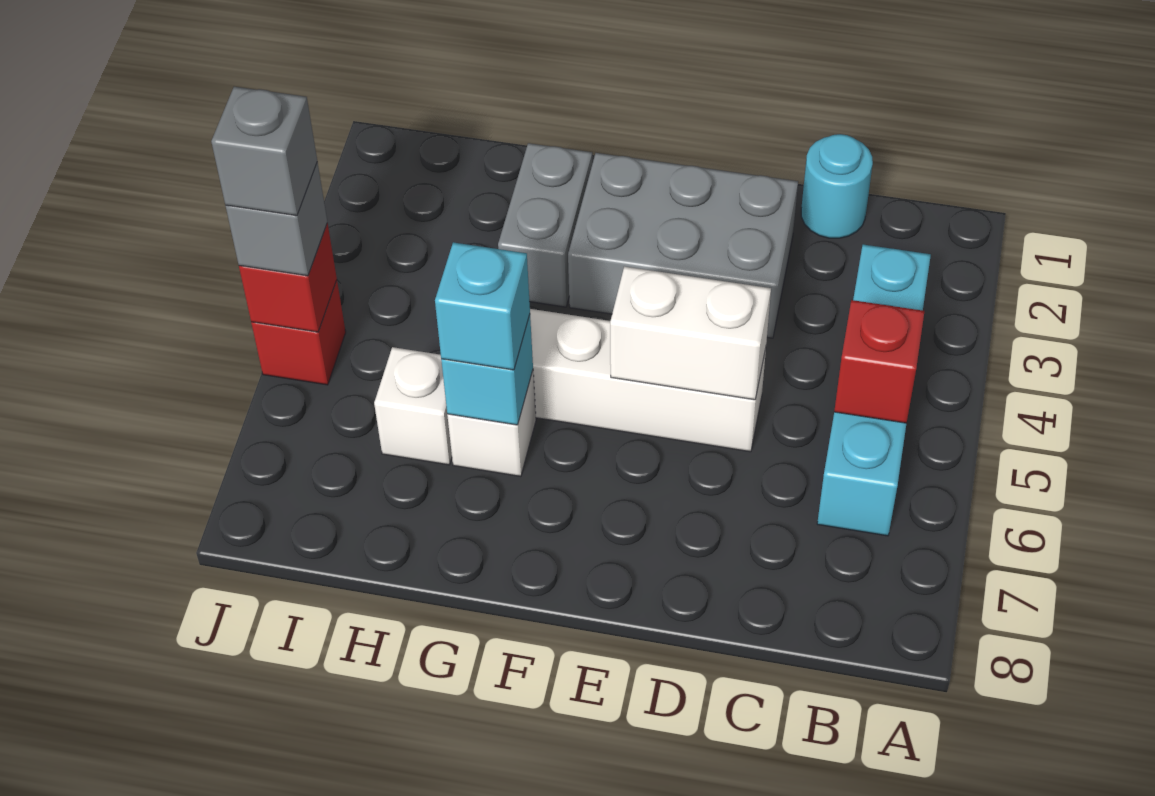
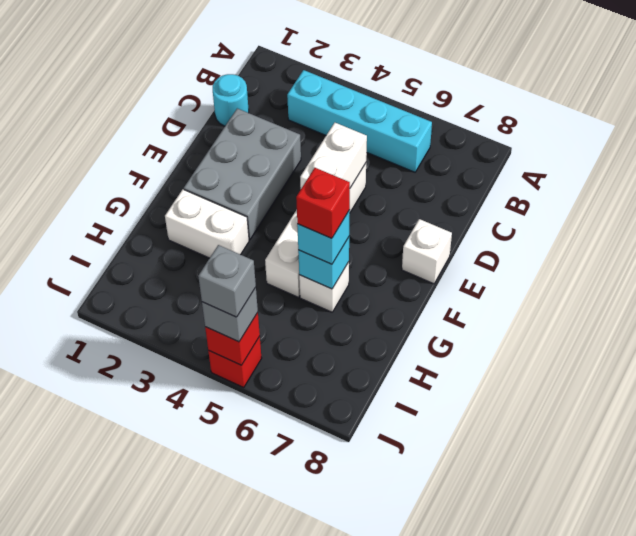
red brick B5 level 2 -> red brick G6 level 4
grey brick G2:G3 level 1 -> white brick G2:G3 level 1
white brick H6 level 1 -> white brick E8 level 1

